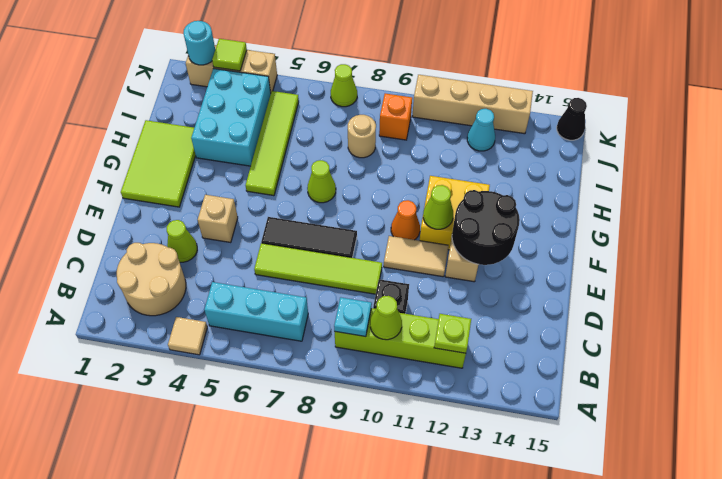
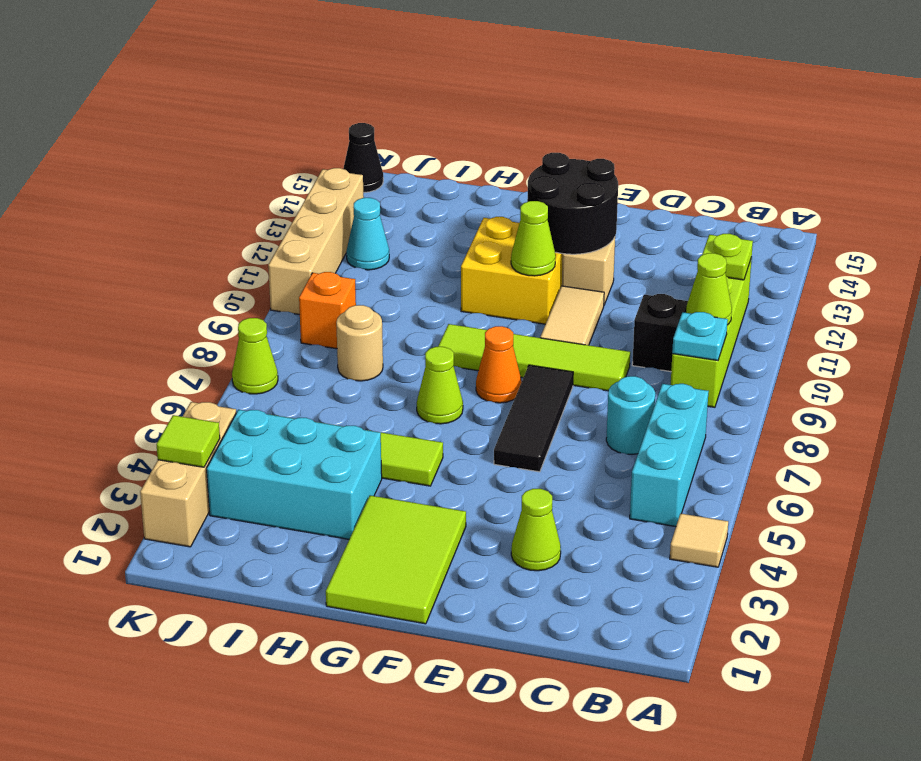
tan round brick B2:C3 level 1 -> none
lime tile D6:D9 level 1 -> lime tile D9:G9 level 1
tan brick E4 level 1 -> none
lime tile F1:H2 level 1 -> lime tile F1:G3 level 1
orange cone F10 level 1 -> orange cone F8 level 1
cyan round brick K2 level 2 -> cyan round brick C7 level 1

